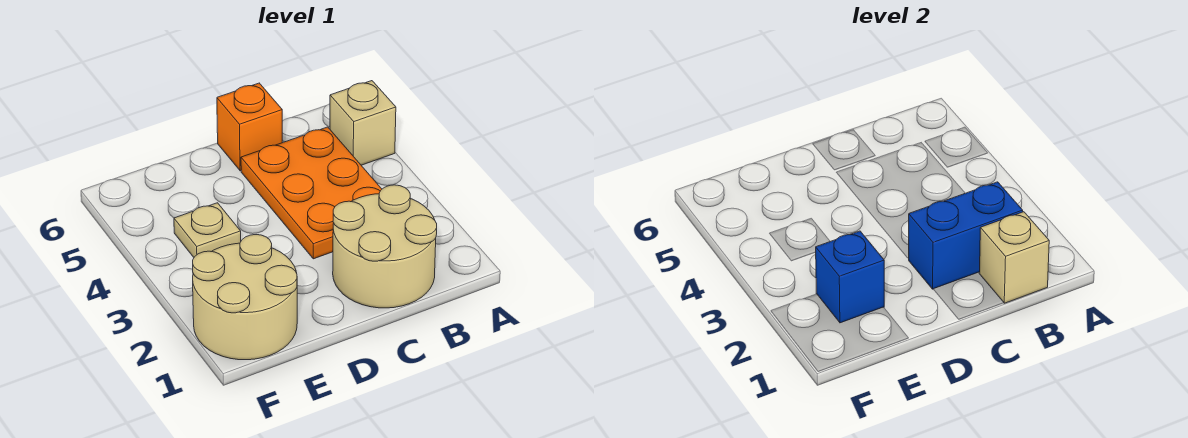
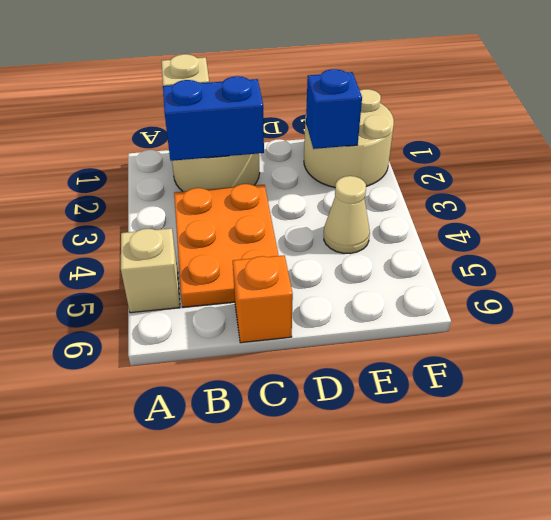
tan plate E4 level 1 -> tan cone E4 level 1

